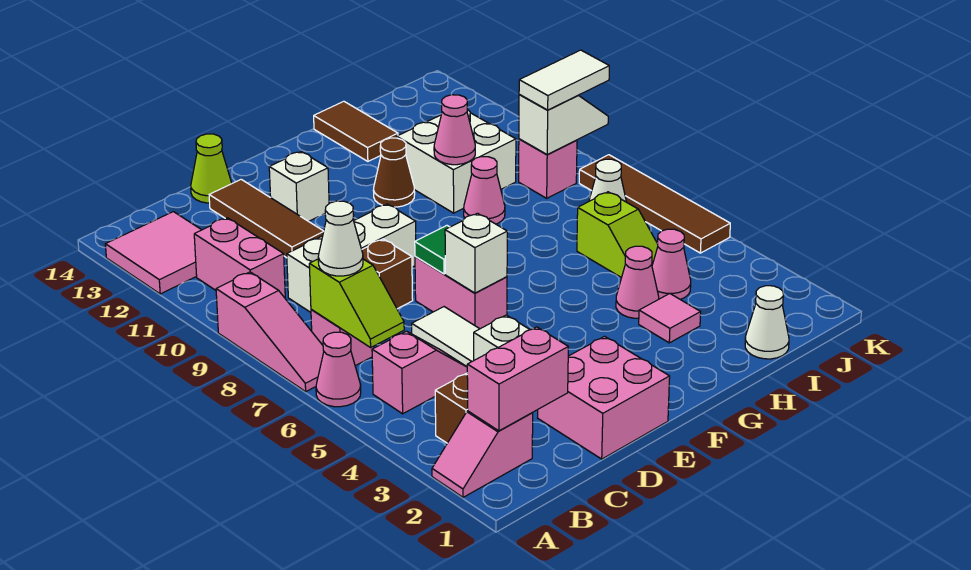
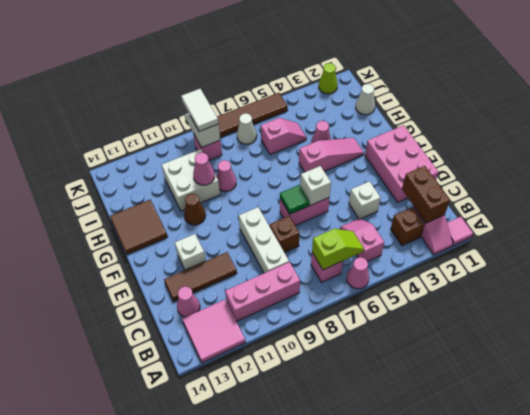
pink slope A7:A9 level 1 top 9 -> pink slope G3:G5 level 1 top 5
pink brick B2:C2 level 2 -> brown brick B2:C2 level 2
white cone B7 level 3 -> none
pink brick B10:B11 level 1 -> pink brick B9:B11 level 1
pink brick D1:E2 level 1 -> pink brick D1:F2 level 1
white tile D5:D6 level 1 -> none
lime cone D14 level 1 -> lime cone K2 level 1
pink tile H3 level 1 -> pink tile A1 level 1
brown tile H13:H14 level 1 -> brown tile G13:H14 level 1
pink cone I4 level 1 -> pink cone C13 level 1
lime slope I5:I6 level 1 top 6 -> pink slope I5:I6 level 1 top 6

